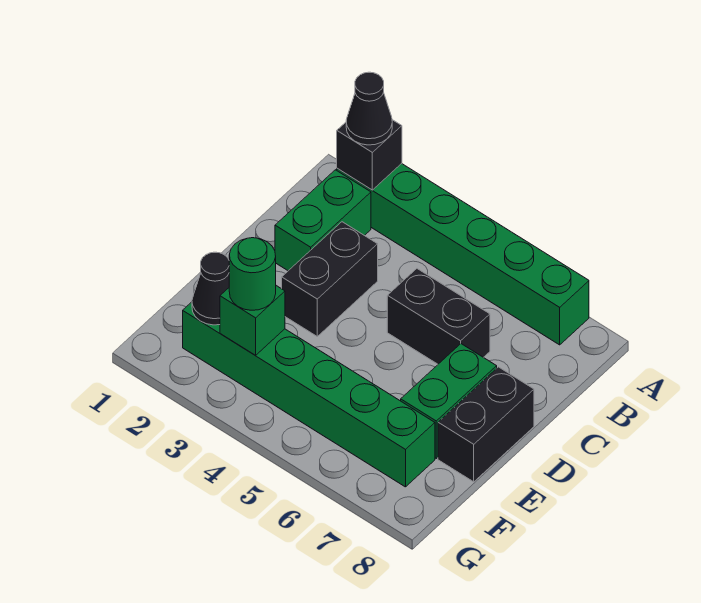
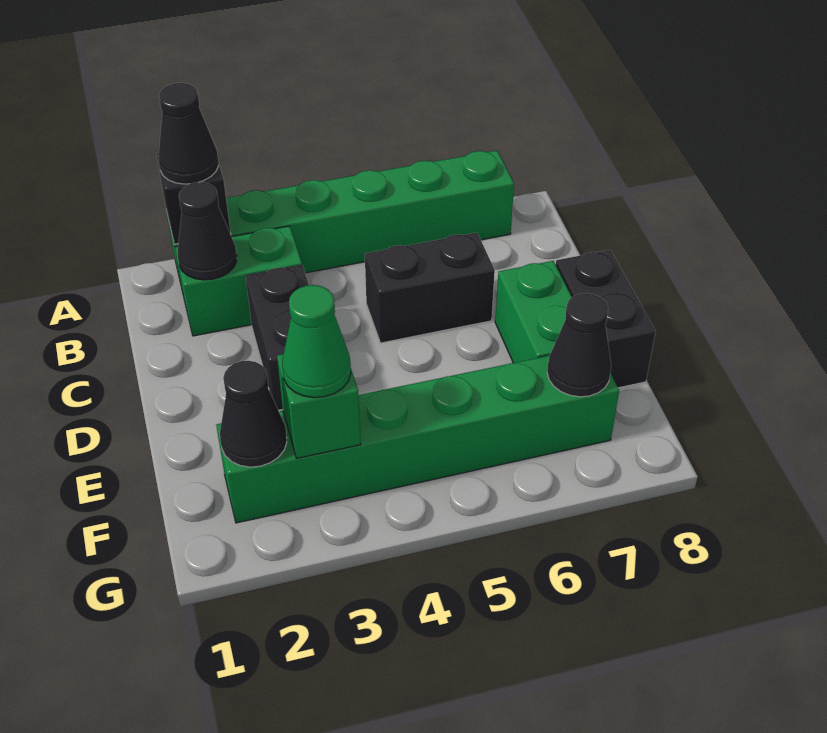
green brick B2:C2 level 1 -> green brick B2:B3 level 1
none -> black cone B2 level 2
green round brick F3 level 3 -> green cone F3 level 3
none -> black cone F7 level 2

